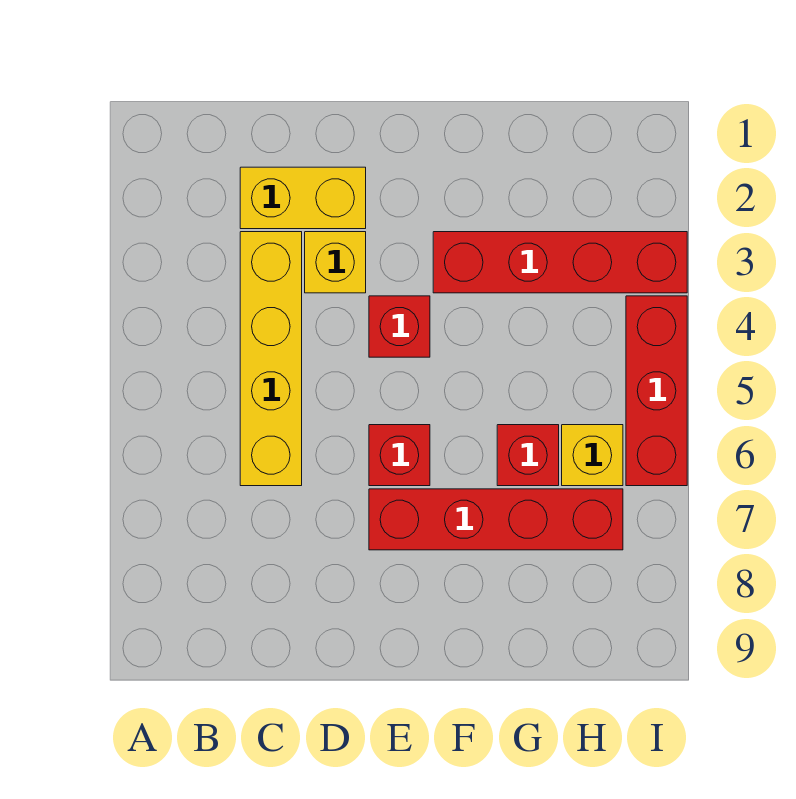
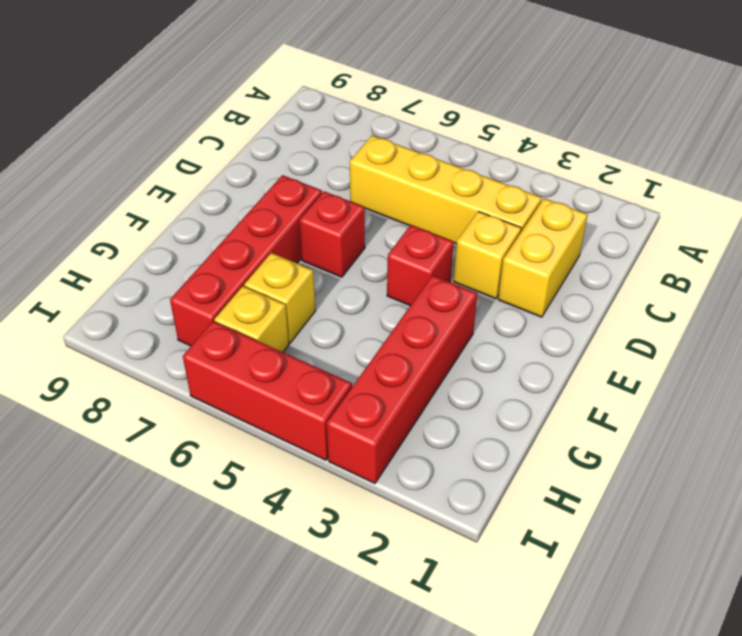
red brick G6 level 1 -> yellow brick G6 level 1

